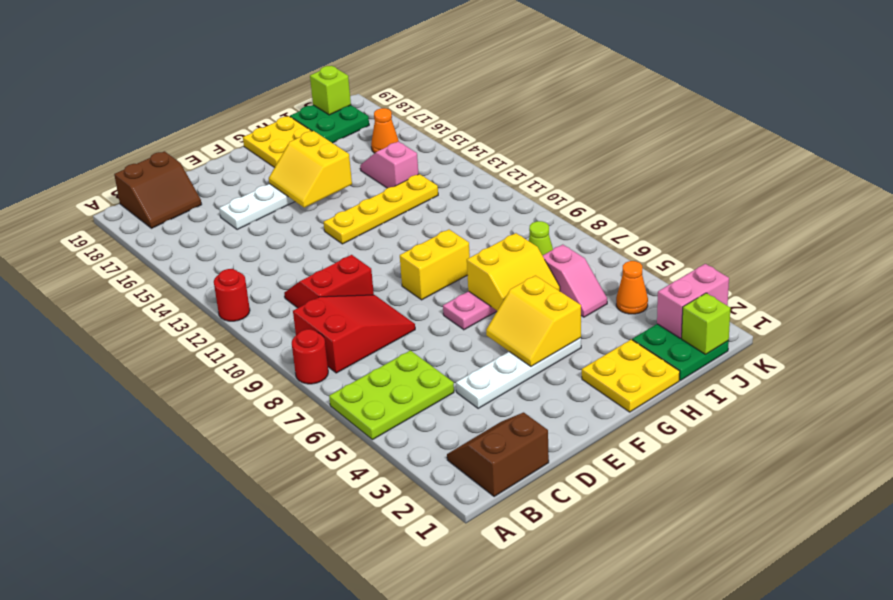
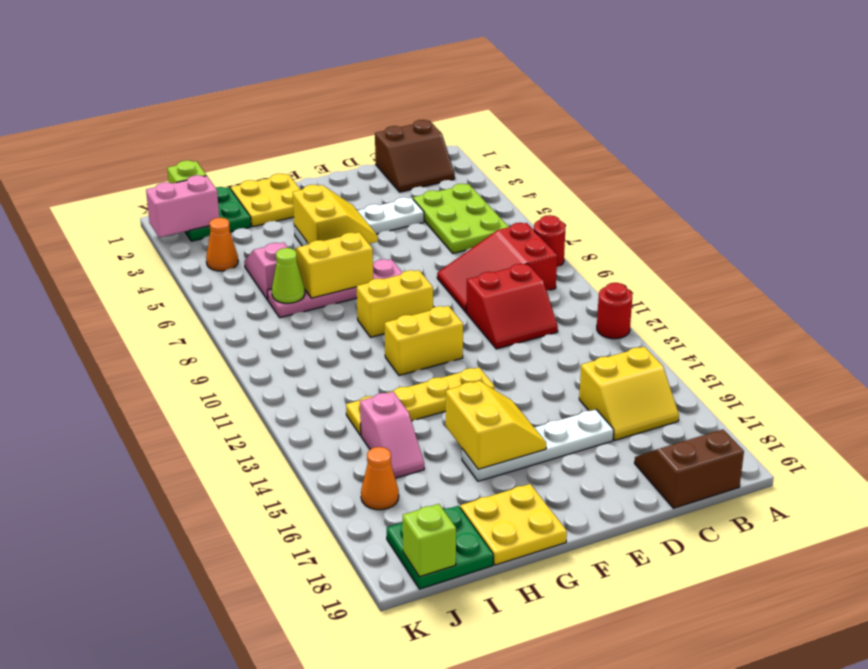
lime plate A5:C6 level 1 -> lime plate B4:C6 level 1
none -> yellow slope B15:C16 level 1 top 15
none -> yellow brick F11:G11 level 1

